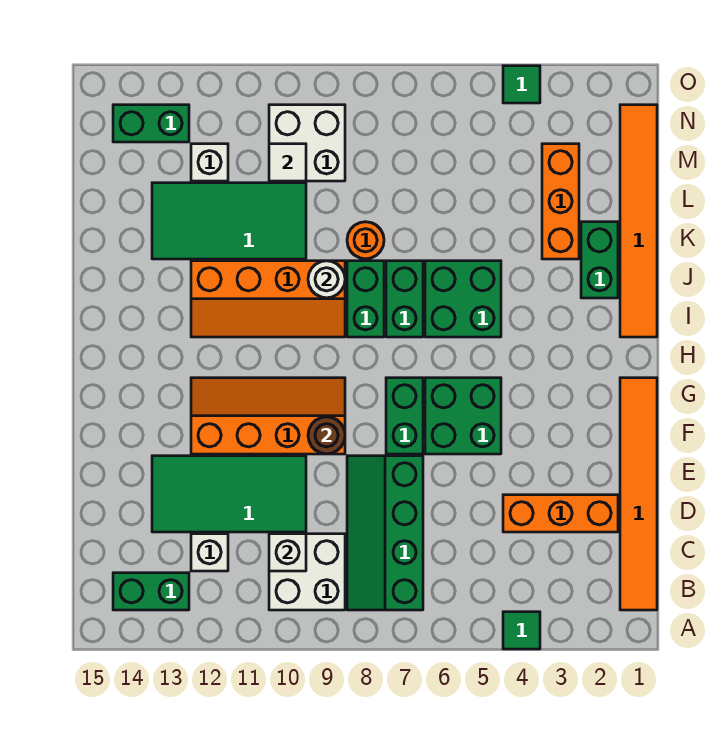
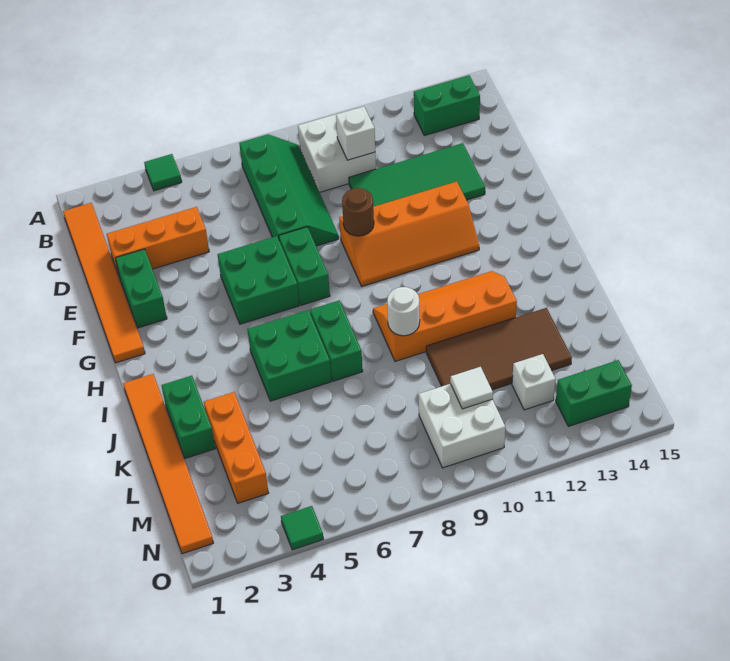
white brick C12 level 1 -> none
green brick I8:J8 level 1 -> green brick E2:F2 level 1
orange round brick K8 level 1 -> none
green tile K10:L13 level 1 -> brown tile K10:L13 level 1

